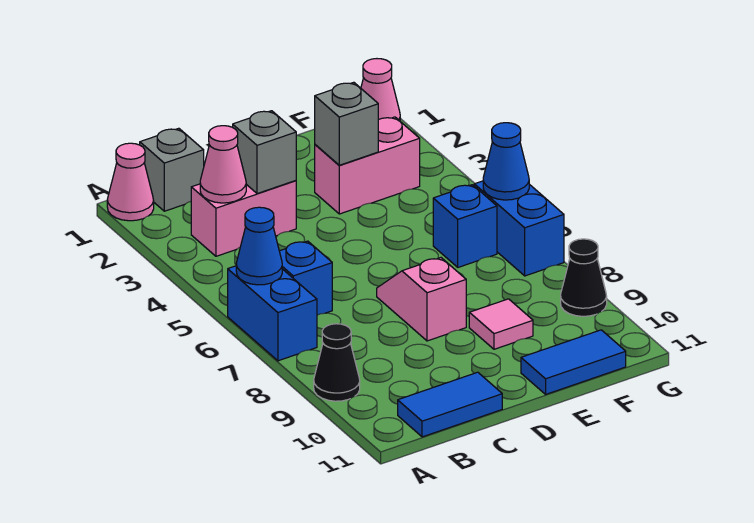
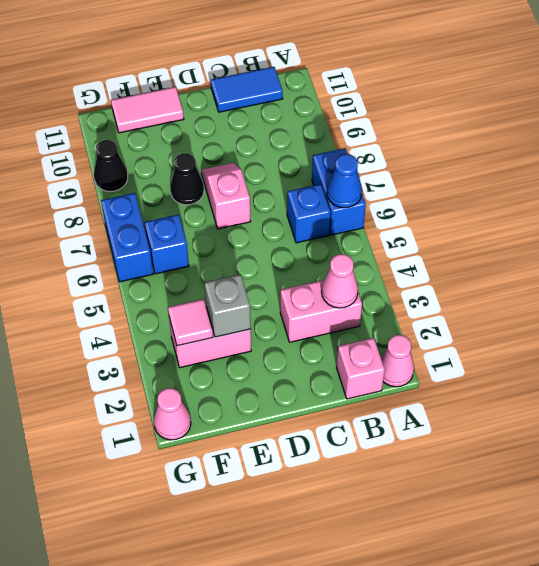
black cone A9 level 1 -> black cone E8 level 1
grey brick B1 level 1 -> pink brick B1 level 1
grey brick C3 level 2 -> none
pink slope D7:D8 level 1 top 8 -> pink slope D7:D8 level 1 top 7
pink tile E9 level 1 -> pink tile F3 level 2
blue tile E11:F11 level 1 -> pink tile E11:F11 level 1
blue cone G6 level 2 -> none

